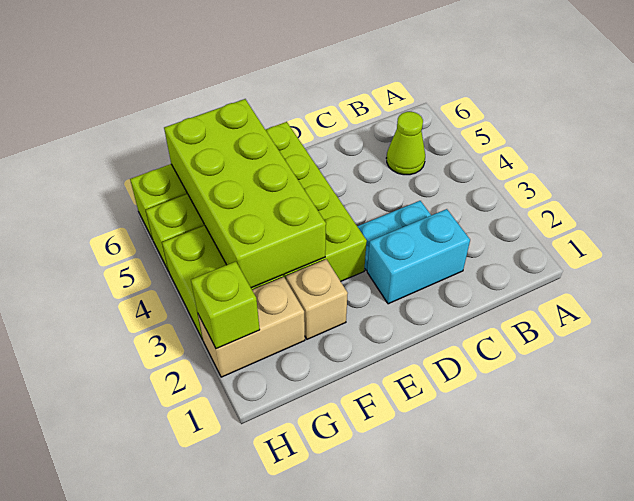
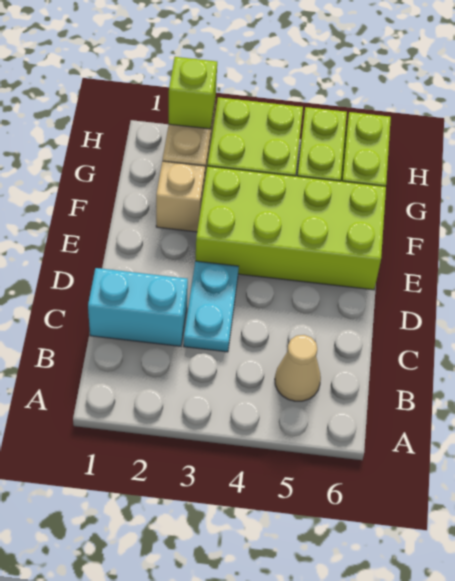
lime cone B5 level 1 -> tan cone B5 level 1
cyan brick C2:D2 level 1 -> cyan brick C1:C2 level 1
lime brick F3:G6 level 2 -> none

